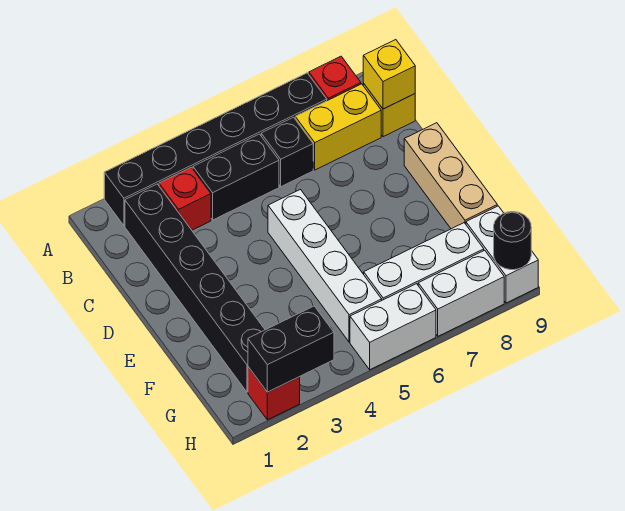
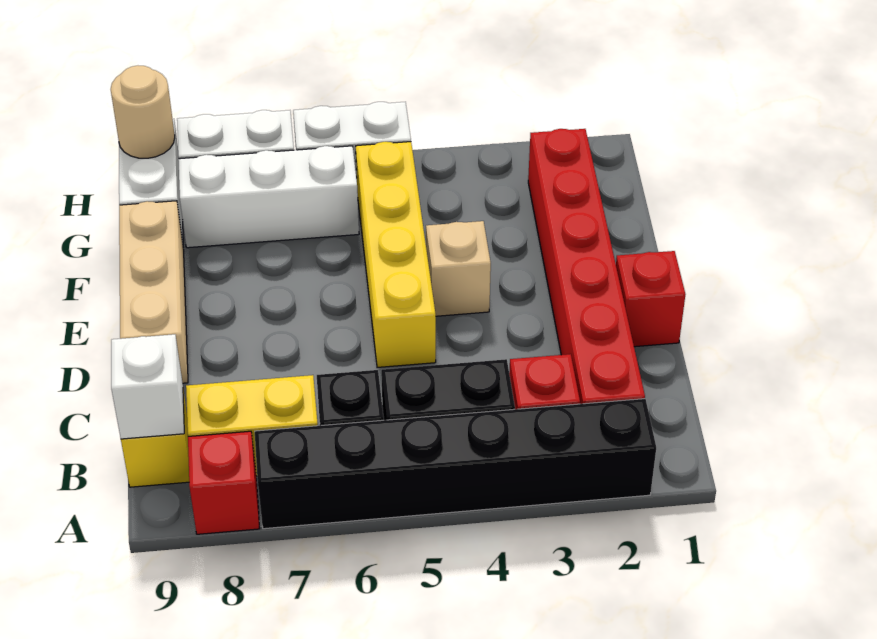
black brick B2:G2 level 1 -> red brick B2:G2 level 1
yellow brick B9 level 2 -> white brick B9 level 2
white brick D5:G5 level 1 -> yellow brick D5:G5 level 1
none -> tan brick E4 level 1
red brick H2 level 1 -> red brick D1 level 1
black brick H2:H3 level 2 -> none
black round brick H9 level 2 -> tan round brick H9 level 2

